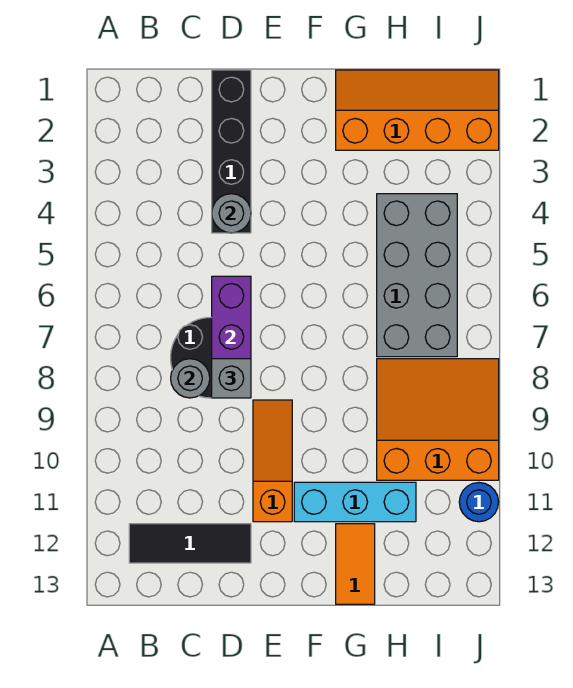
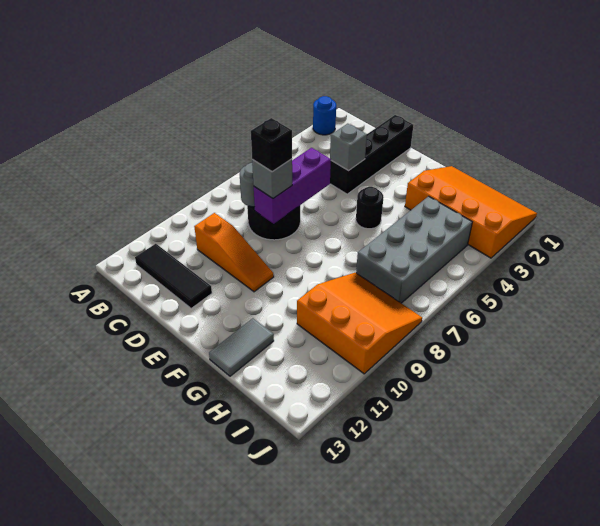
grey round brick D4 level 2 -> grey brick D4 level 2
none -> black brick D8 level 4
orange slope E9:E11 level 1 top 11 -> orange slope C10:E10 level 1 top C
none -> black round brick F5 level 1
cyan brick F11:H11 level 1 -> none
orange slope G1:J2 level 1 top 2 -> orange slope G1:J3 level 1 top 3
orange tile G12:G13 level 1 -> grey tile G12:G13 level 1
blue round brick J11 level 1 -> blue round brick A2 level 1

